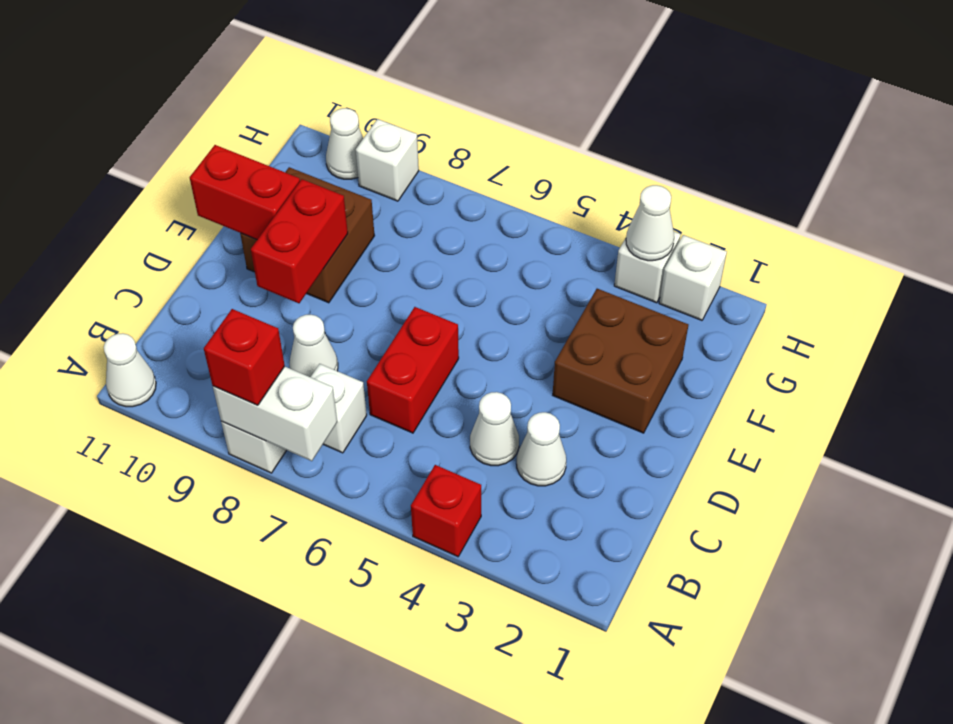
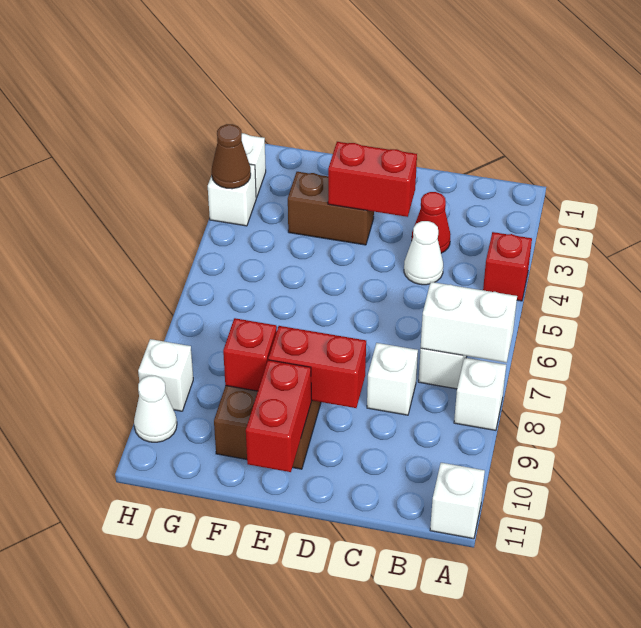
white brick A7:A8 level 2 -> white brick A7:B7 level 2
red brick A8 level 3 -> red brick F9 level 2
white cone A11 level 1 -> white brick A11 level 1
white cone C3 level 1 -> red cone C3 level 1
red brick C6:D6 level 1 -> red brick D3:E3 level 2
white cone C8 level 1 -> white brick C8 level 1
brown brick E2:F3 level 1 -> brown brick E3:F3 level 1
white cone H3 level 2 -> brown cone H3 level 2

